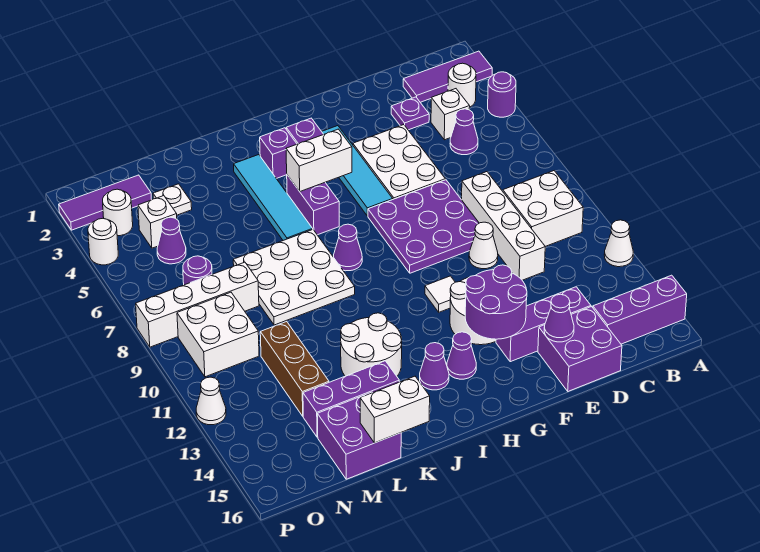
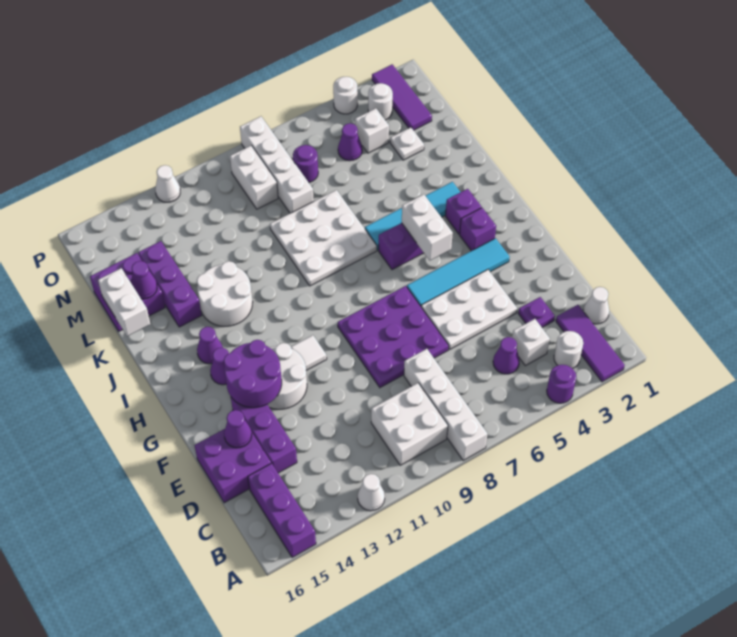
white brick D8:D11 level 1 -> white brick A8:D8 level 1
white cone E10 level 1 -> white cone C1 level 1
purple cone I8 level 1 -> purple cone L15 level 2
brown brick M11:M13 level 1 -> none
white brick N9:O10 level 1 -> white brick N9:O9 level 1

